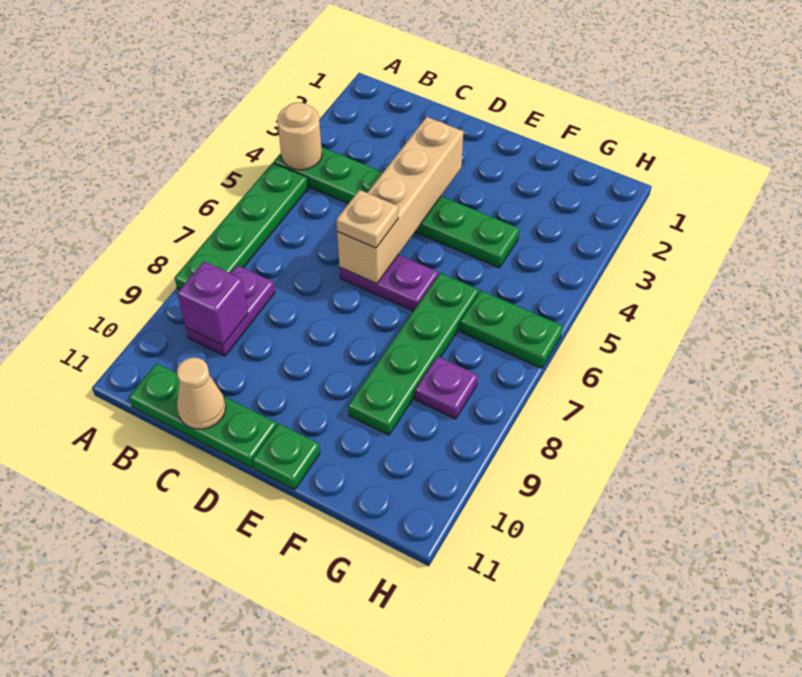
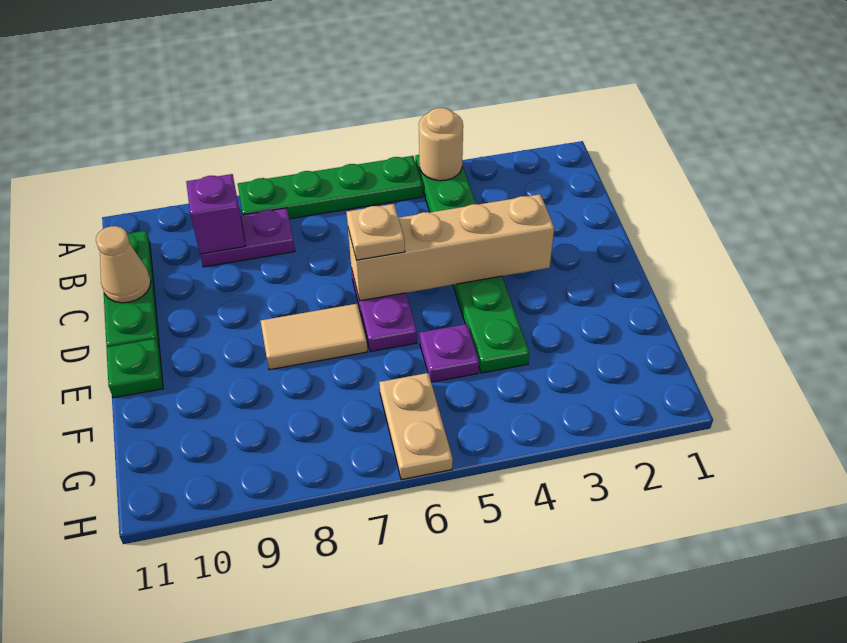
none -> tan tile E7:E8 level 1
green plate F6:F9 level 1 -> none
green plate G6:H6 level 1 -> tan plate G6:H6 level 1
purple plate G8 level 1 -> purple plate F5 level 1

